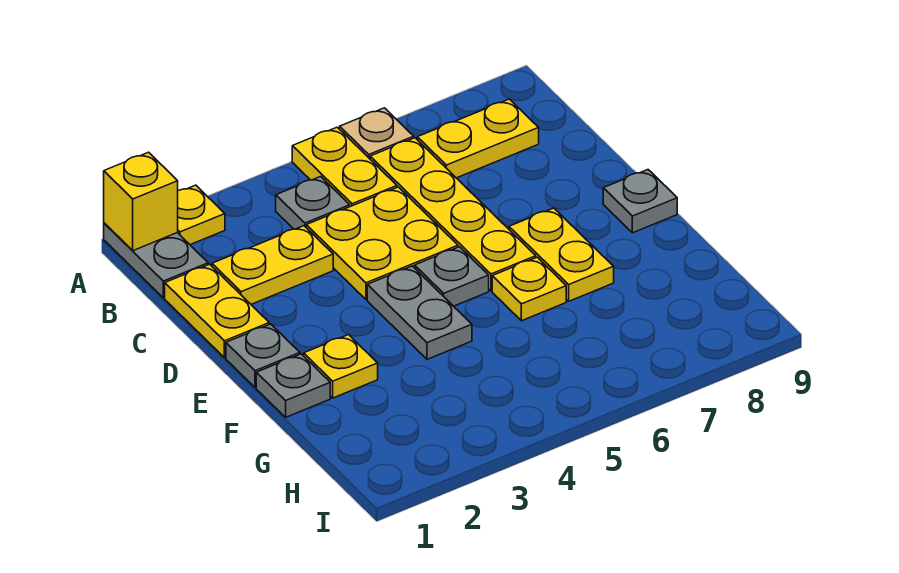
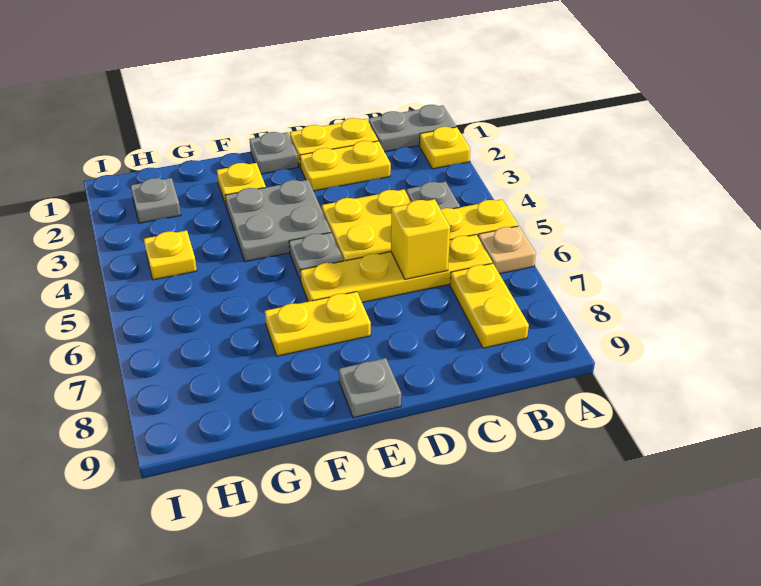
yellow brick A1 level 2 -> yellow brick C6 level 2
yellow plate C2:C3 level 1 -> yellow plate C2:D2 level 1
grey plate E4:F4 level 1 -> grey plate E3:F4 level 1
grey plate F1 level 1 -> grey plate H2 level 1
yellow plate F6 level 1 -> yellow plate H4 level 1

